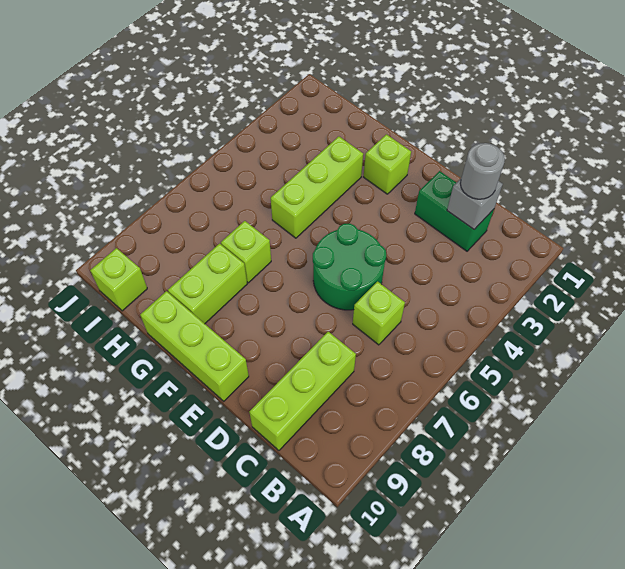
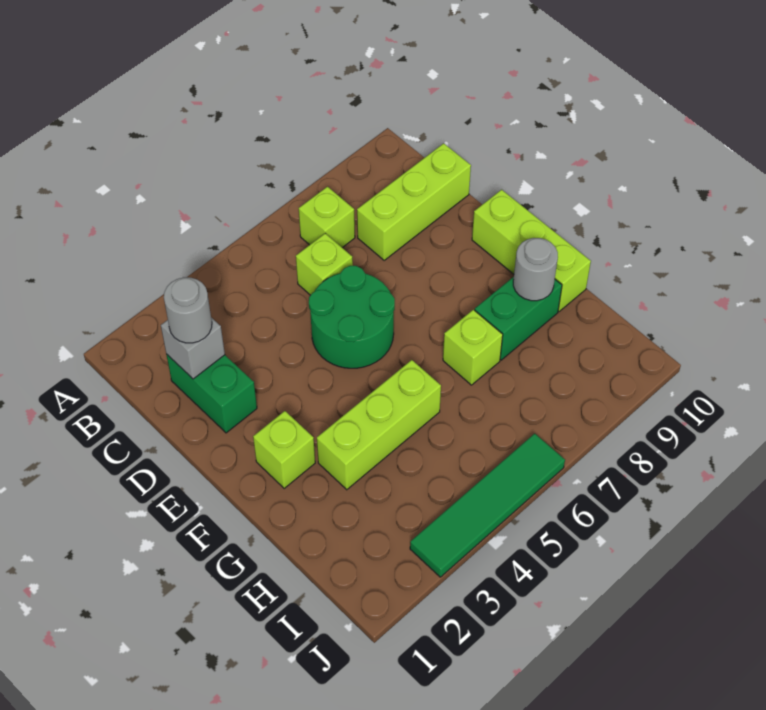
lime brick G8:G9 level 1 -> green brick G8:G9 level 1
none -> grey round brick G9 level 2
lime brick I10 level 1 -> lime brick B7 level 1
none -> green tile J3:J6 level 1

